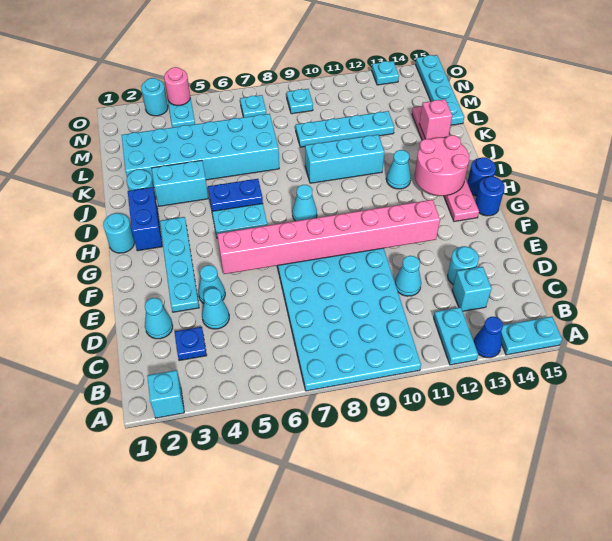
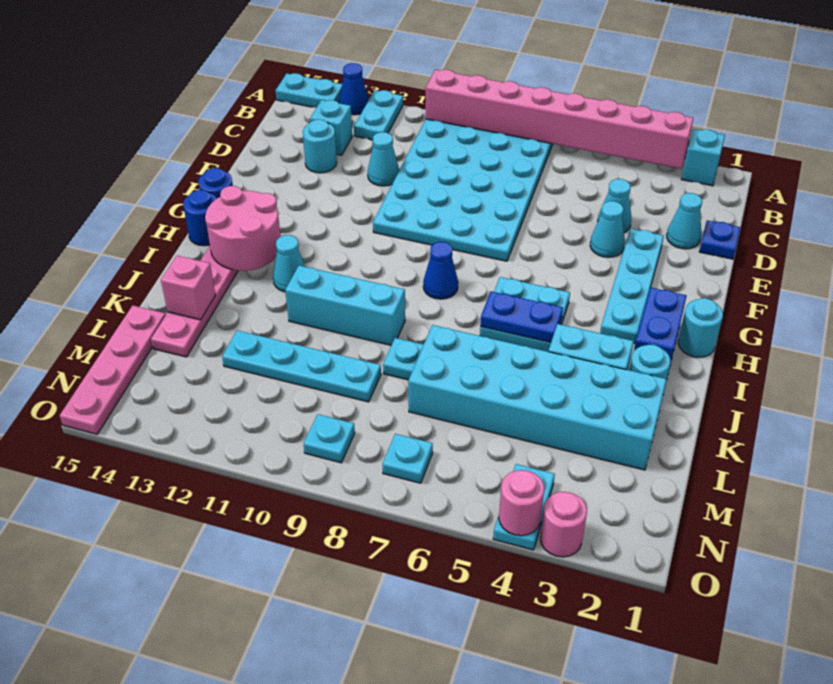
blue plate C3 level 1 -> blue plate D1 level 1
pink brick F5:F12 level 2 -> pink brick A3:A10 level 2
cyan cone H8 level 1 -> blue cone H8 level 1
cyan plate L15:O15 level 1 -> pink plate L15:O15 level 1
cyan round brick O3 level 1 -> pink round brick O3 level 1
cyan plate O13 level 1 -> cyan plate K8 level 1

